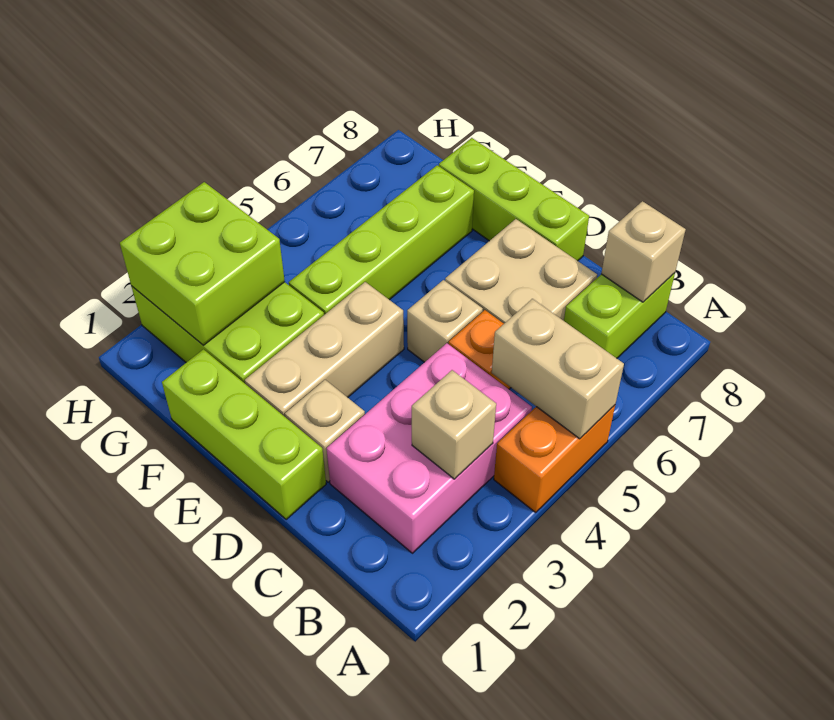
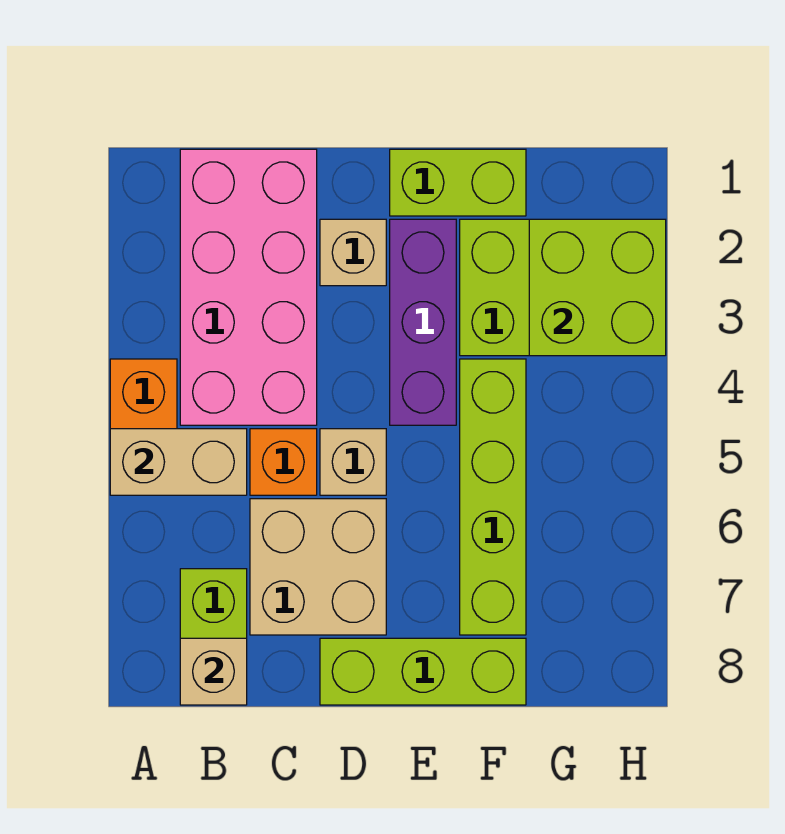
pink brick B2:C4 level 1 -> pink brick B1:C4 level 1
tan brick B3 level 2 -> none
lime brick D1:F1 level 1 -> lime brick E1:F1 level 1
tan brick E2:E4 level 1 -> purple brick E2:E4 level 1

